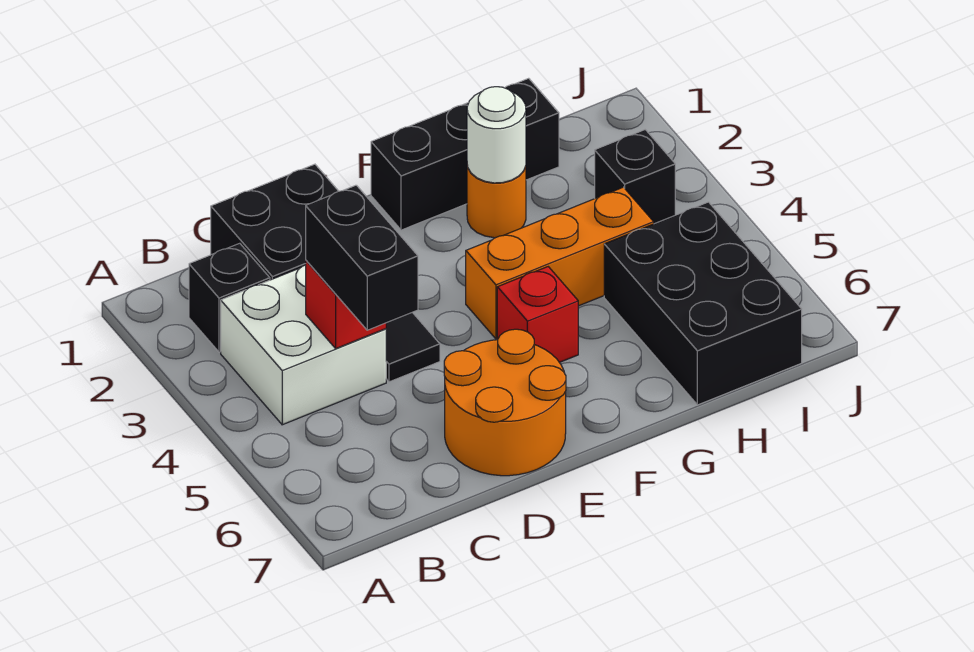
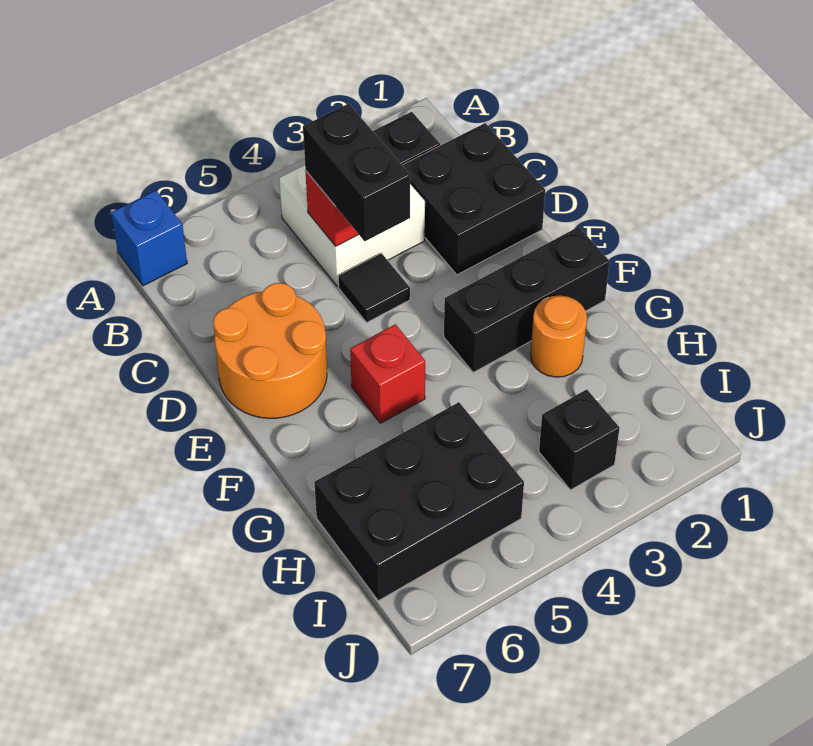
none -> blue brick A7 level 1
black brick C4:C5 level 3 -> black brick C4:D4 level 3
black brick F1:H1 level 1 -> black brick F1:F3 level 1
orange brick F4:H4 level 1 -> none
white round brick G2 level 2 -> none

